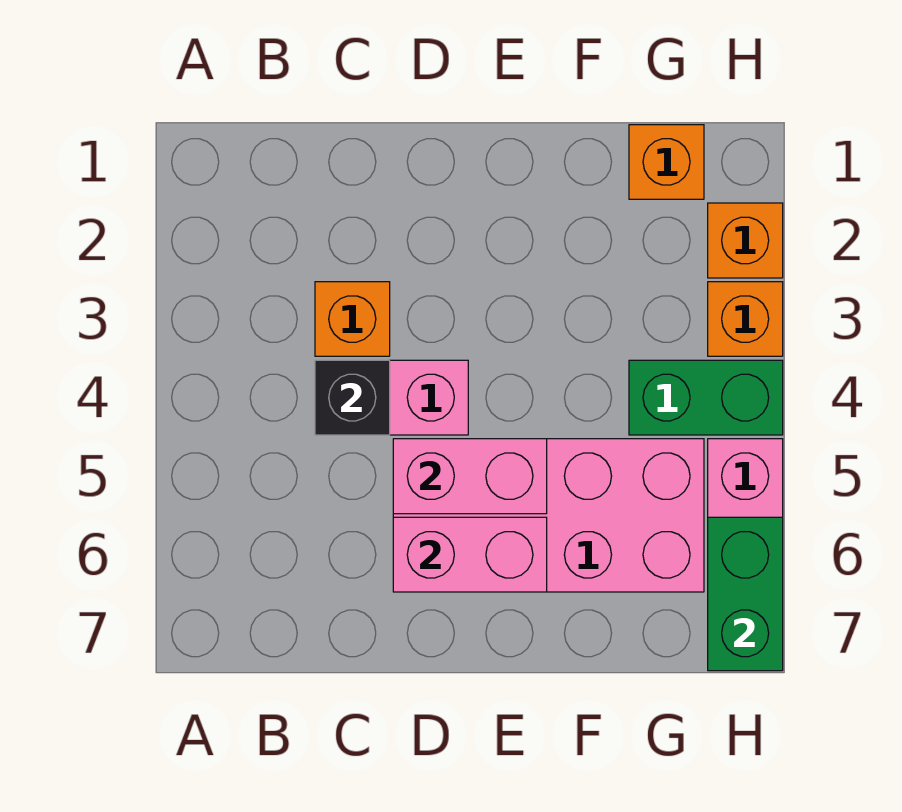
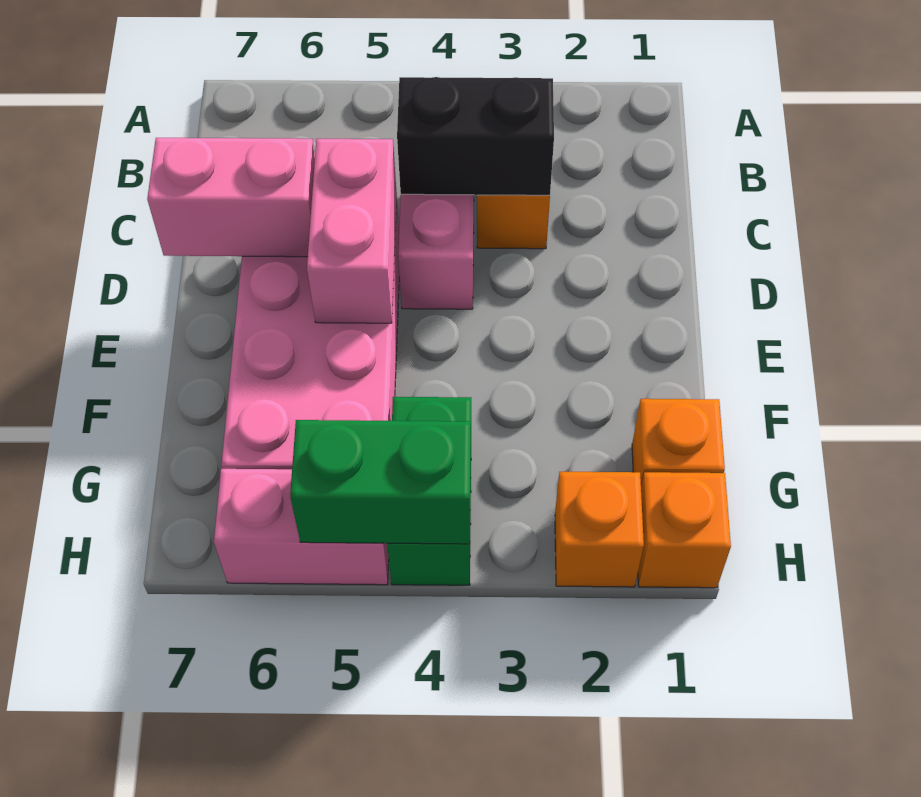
black brick C4 level 2 -> black brick C3:C4 level 2
pink brick D6:E6 level 2 -> pink brick D6:D7 level 2
orange brick H3 level 1 -> orange brick H1 level 1
green brick H6:H7 level 2 -> green brick H4:H5 level 2

